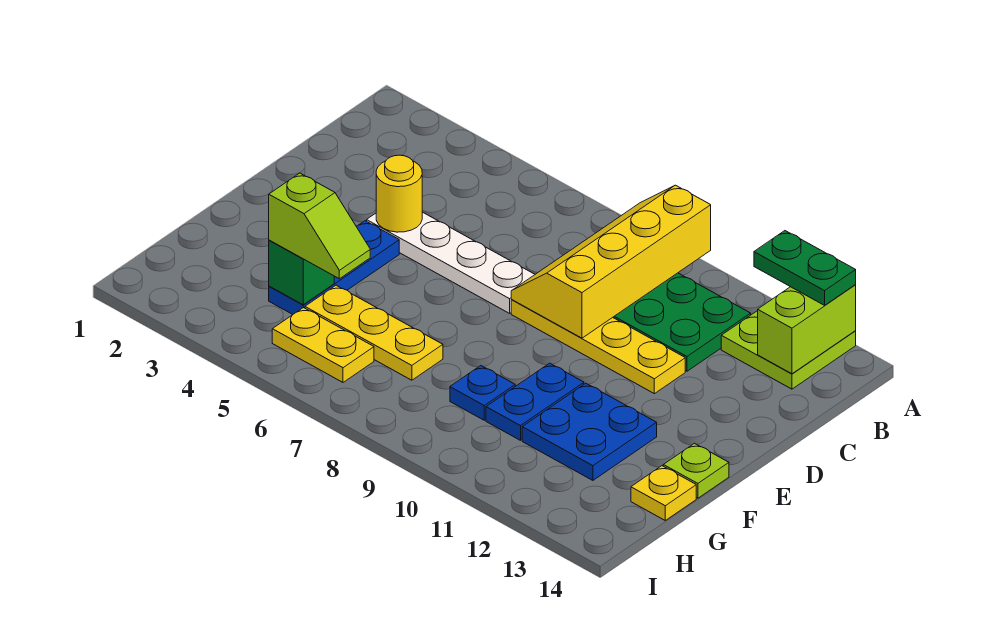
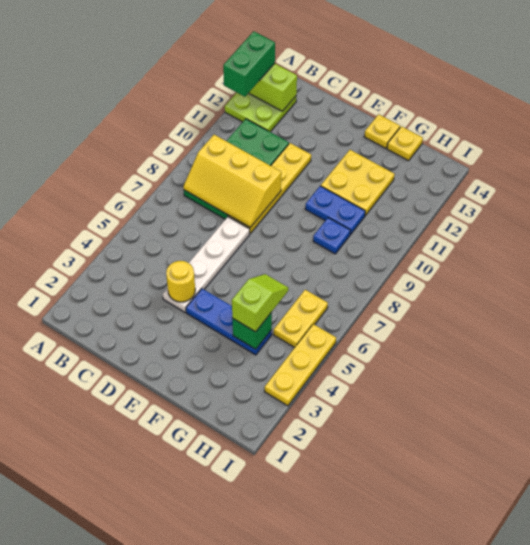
yellow slope A8:D9 level 2 top 9 -> yellow slope B8:D9 level 2 top 9
green plate A12:A13 level 3 -> green brick A12:A13 level 3
blue plate F11:G12 level 1 -> yellow plate F11:G12 level 1
lime plate F14 level 1 -> yellow plate F14 level 1
yellow plate G5:G7 level 1 -> yellow plate I3:I5 level 1

